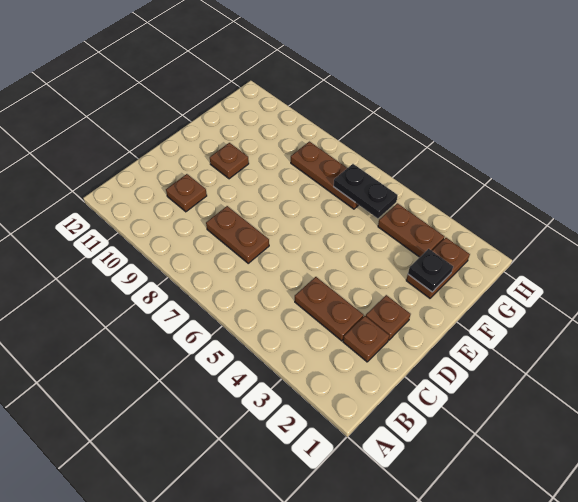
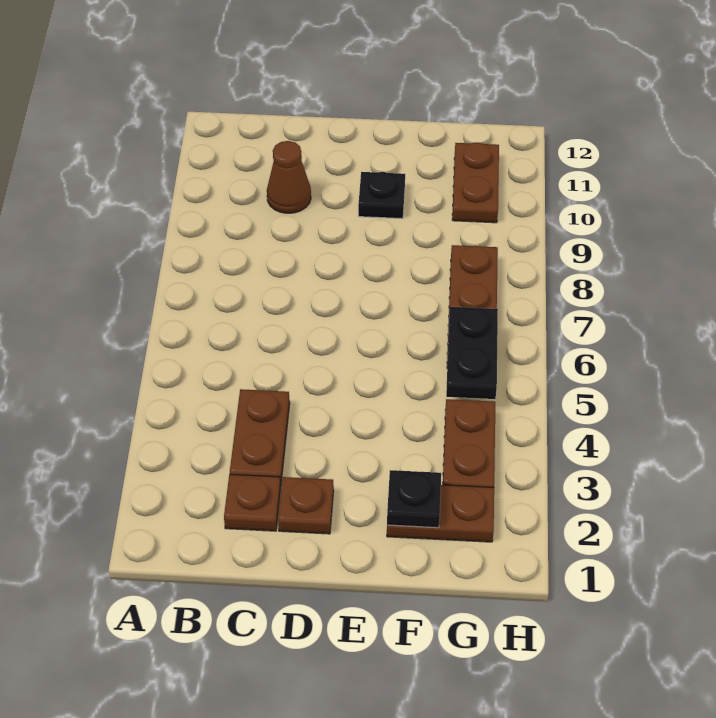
brown plate C7:C8 level 1 -> brown plate G10:G11 level 1
brown plate C10 level 1 -> brown cone C10 level 1
brown plate E10 level 1 -> black plate E10 level 1

